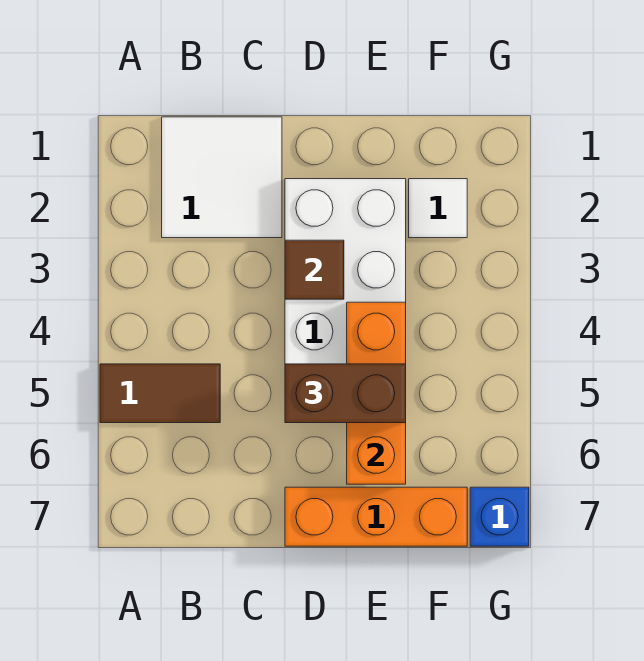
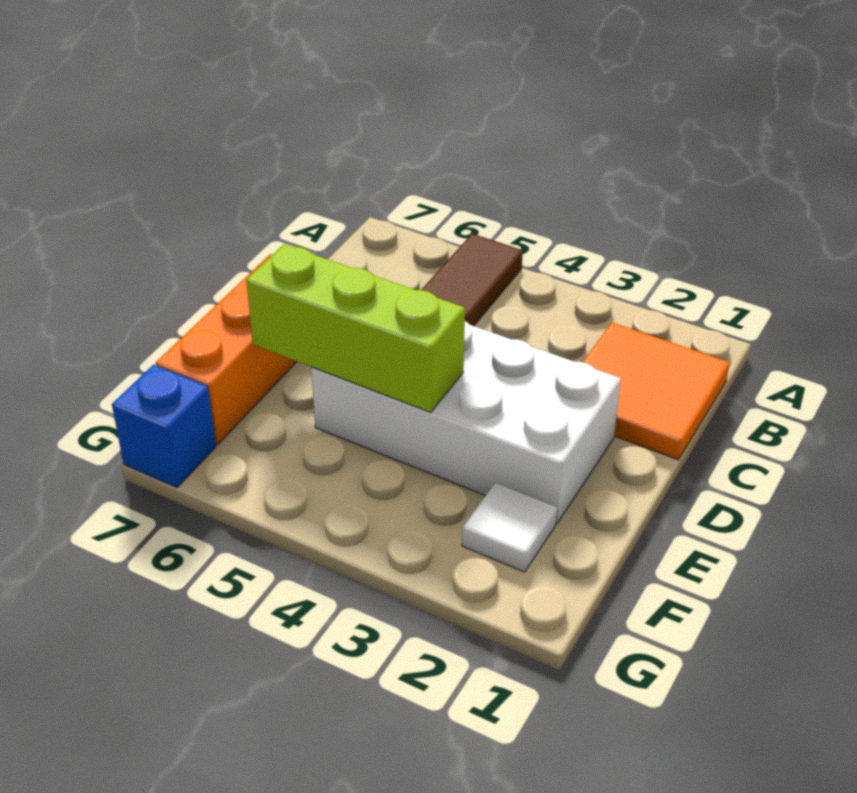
white tile B1:C2 level 1 -> orange tile B1:C2 level 1
brown tile D3 level 2 -> none
brown brick D5:E5 level 3 -> none
orange brick E4:E6 level 2 -> lime brick E4:E6 level 2

